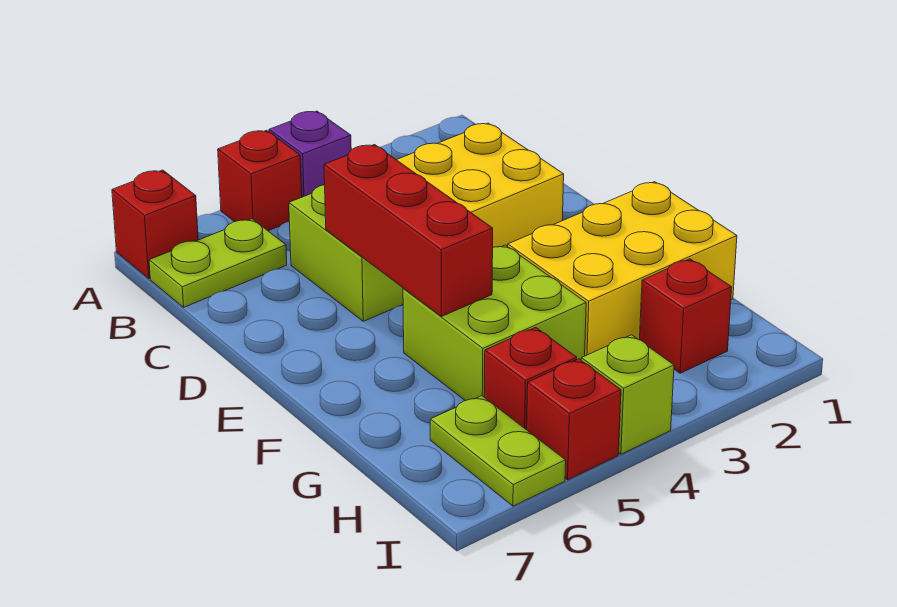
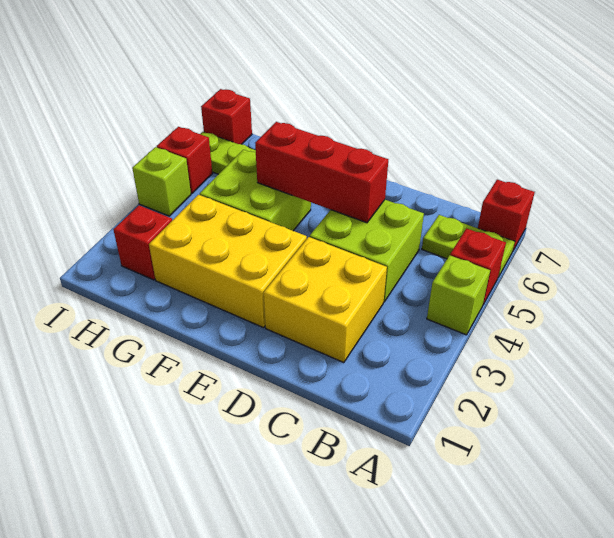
purple brick A4 level 1 -> lime brick A4 level 1
lime plate B6:B7 level 1 -> lime plate A6:B6 level 1
yellow brick F1:G3 level 1 -> yellow brick E2:G3 level 1
red brick H5 level 1 -> red brick I7 level 1

